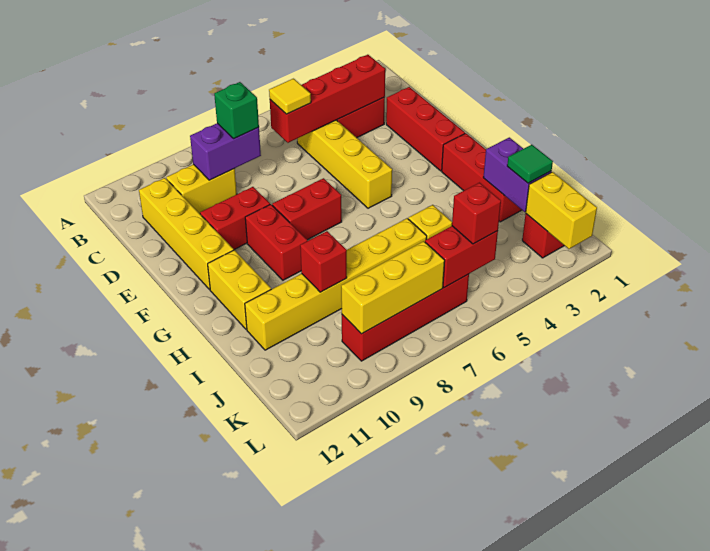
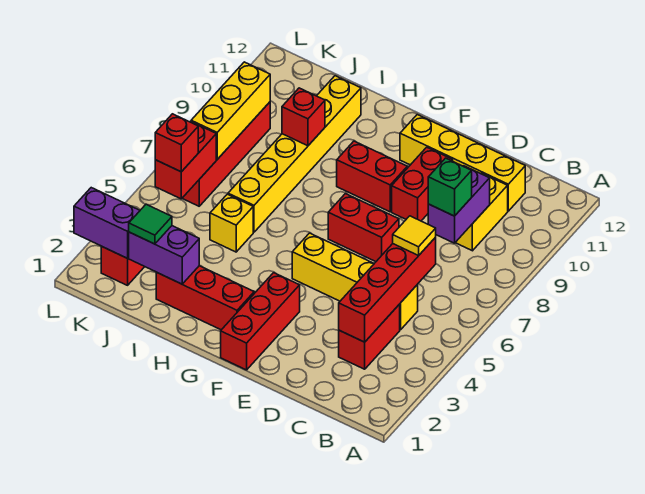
red brick D2:F2 level 1 -> red brick F1:F3 level 1
red brick F7:F8 level 1 -> red brick E7:F7 level 1
yellow brick G11:H11 level 1 -> none
yellow brick K2:L2 level 2 -> purple brick K2:L2 level 2

